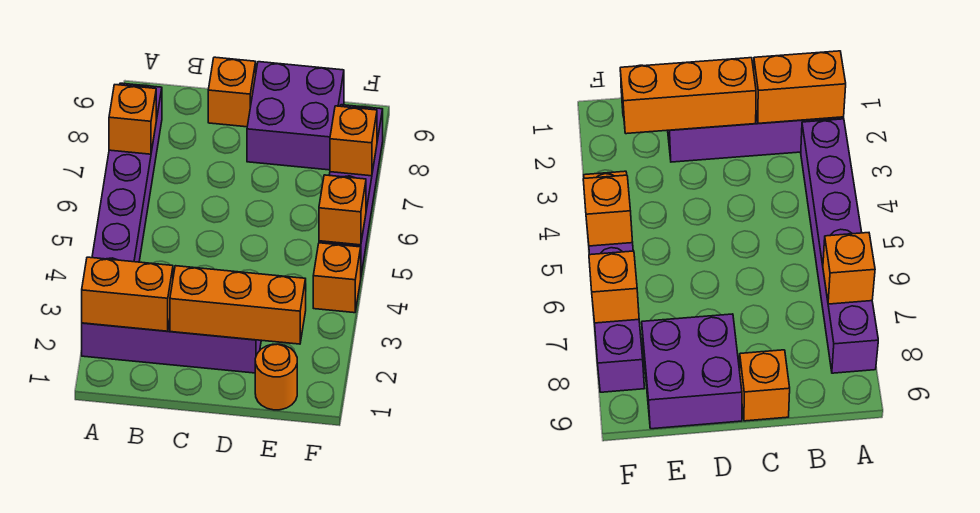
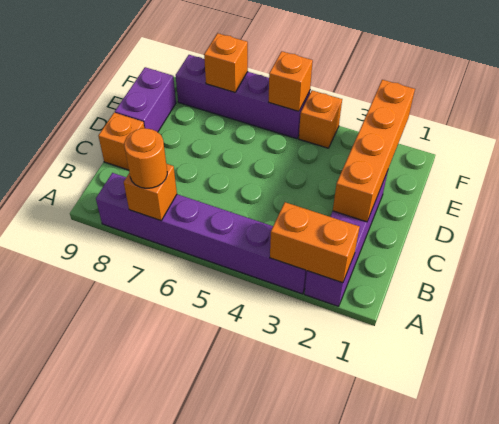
orange brick A2:B2 level 2 -> orange brick A2:A3 level 2
orange brick C2:E2 level 2 -> orange brick C2:F2 level 2
purple brick D8:E9 level 1 -> purple brick D9:E9 level 1
orange round brick E1 level 1 -> orange round brick A7 level 3

